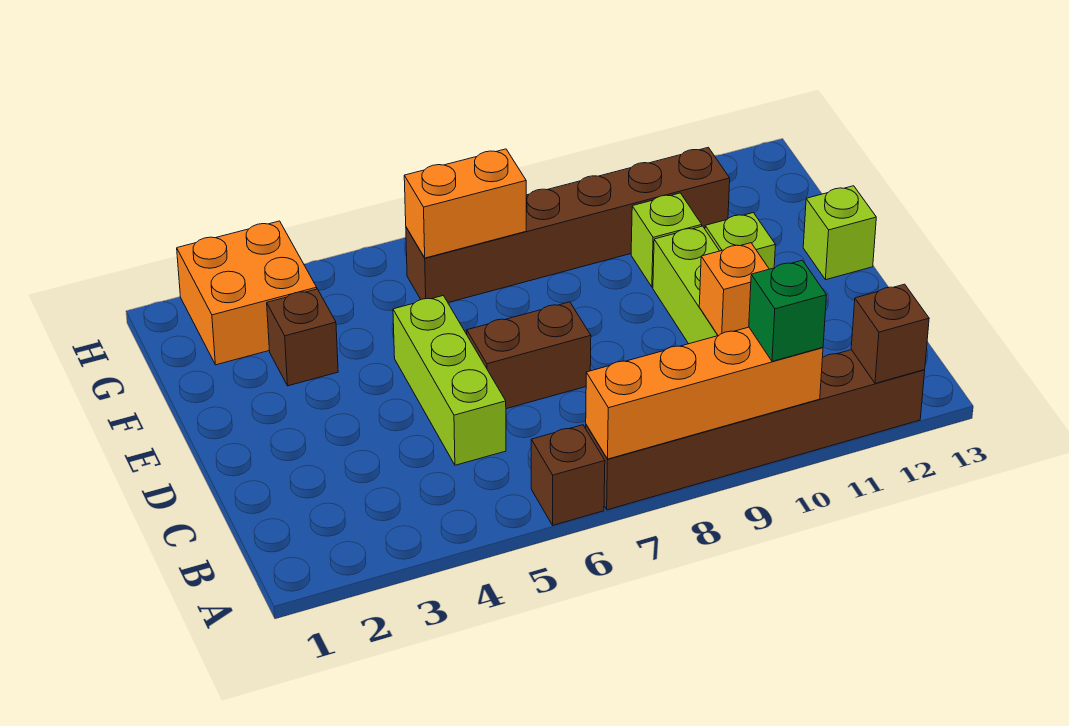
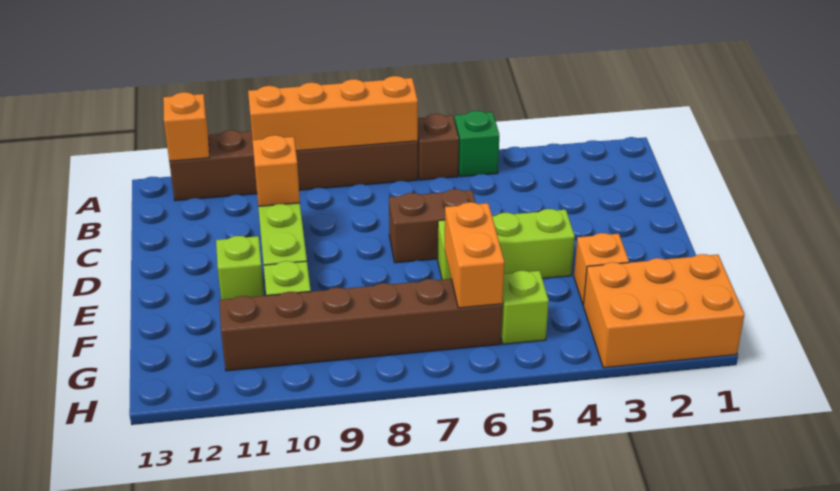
green brick A10 level 3 -> green brick A5 level 1
brown brick A12 level 2 -> orange brick A12 level 2
lime brick C5:E5 level 1 -> lime brick E4:E6 level 1
lime brick E13 level 1 -> lime brick G5 level 1
brown brick F3 level 1 -> orange brick F3 level 1
orange brick G2:H3 level 1 -> orange brick G1:H3 level 1
orange brick G6:G7 level 2 -> orange brick F6:G6 level 2

